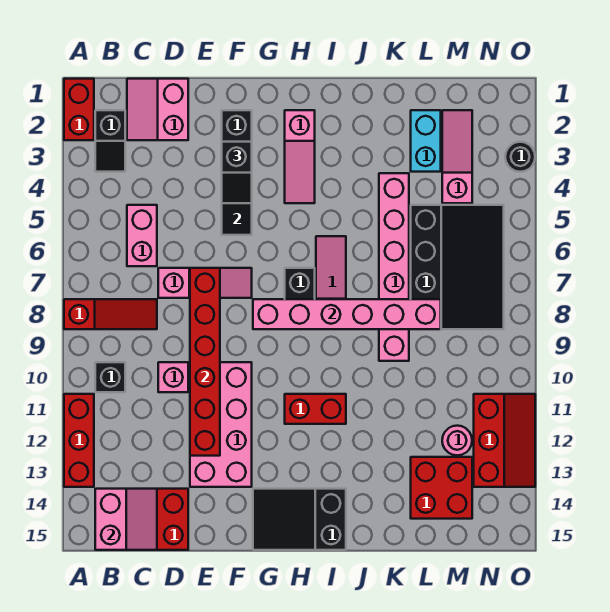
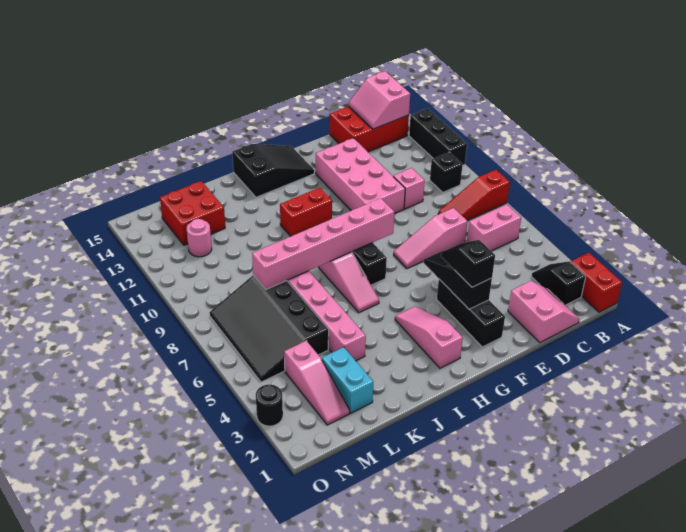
red brick A11:A13 level 1 -> black brick A11:A13 level 1
pink brick C5:C6 level 1 -> pink brick B6:C6 level 1
red brick E7:E12 level 2 -> none
red slope N11:O13 level 1 top N -> none

